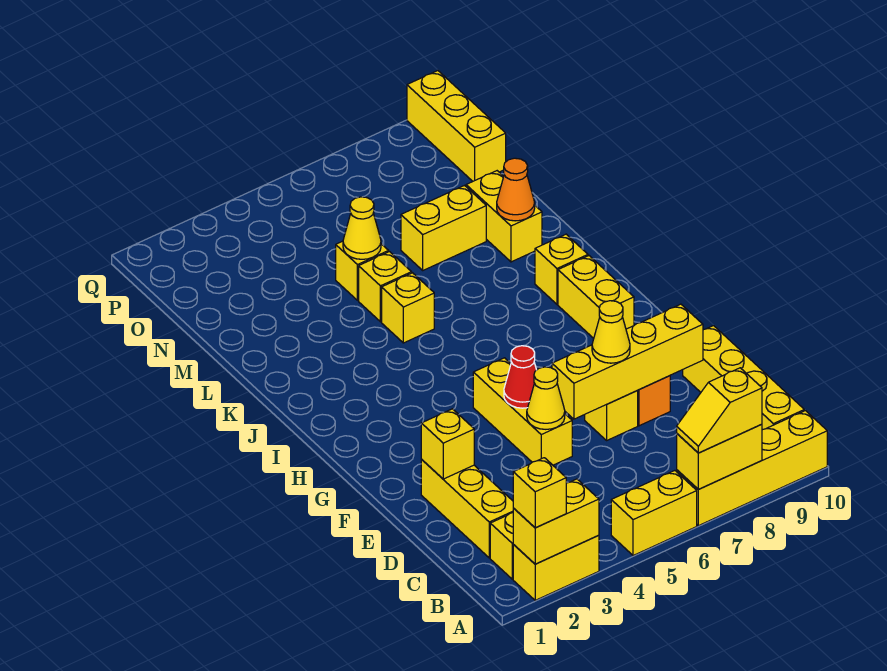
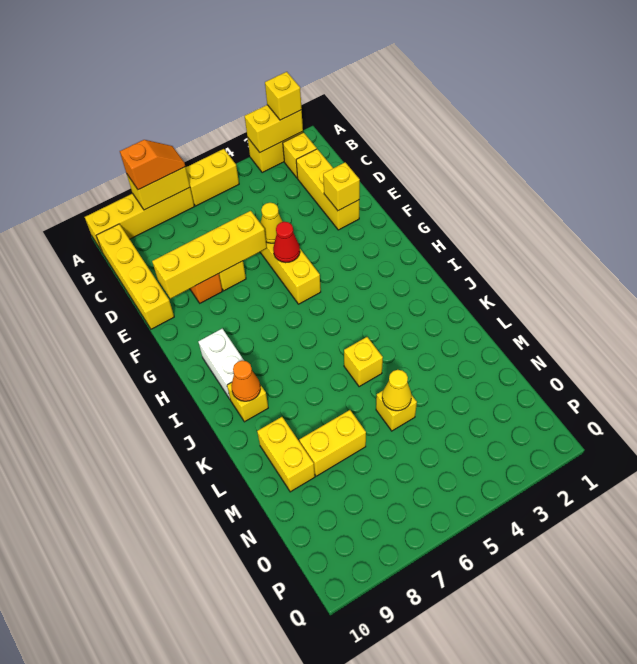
yellow slope A7:A8 level 3 top 8 -> orange slope A7:A8 level 3 top 8
yellow cone E7 level 3 -> none
yellow brick H9:I9 level 1 -> white brick H9:I9 level 1
yellow brick L5 level 1 -> none
orange cone L9 level 2 -> orange cone J9 level 2
yellow brick O10:Q10 level 1 -> none

